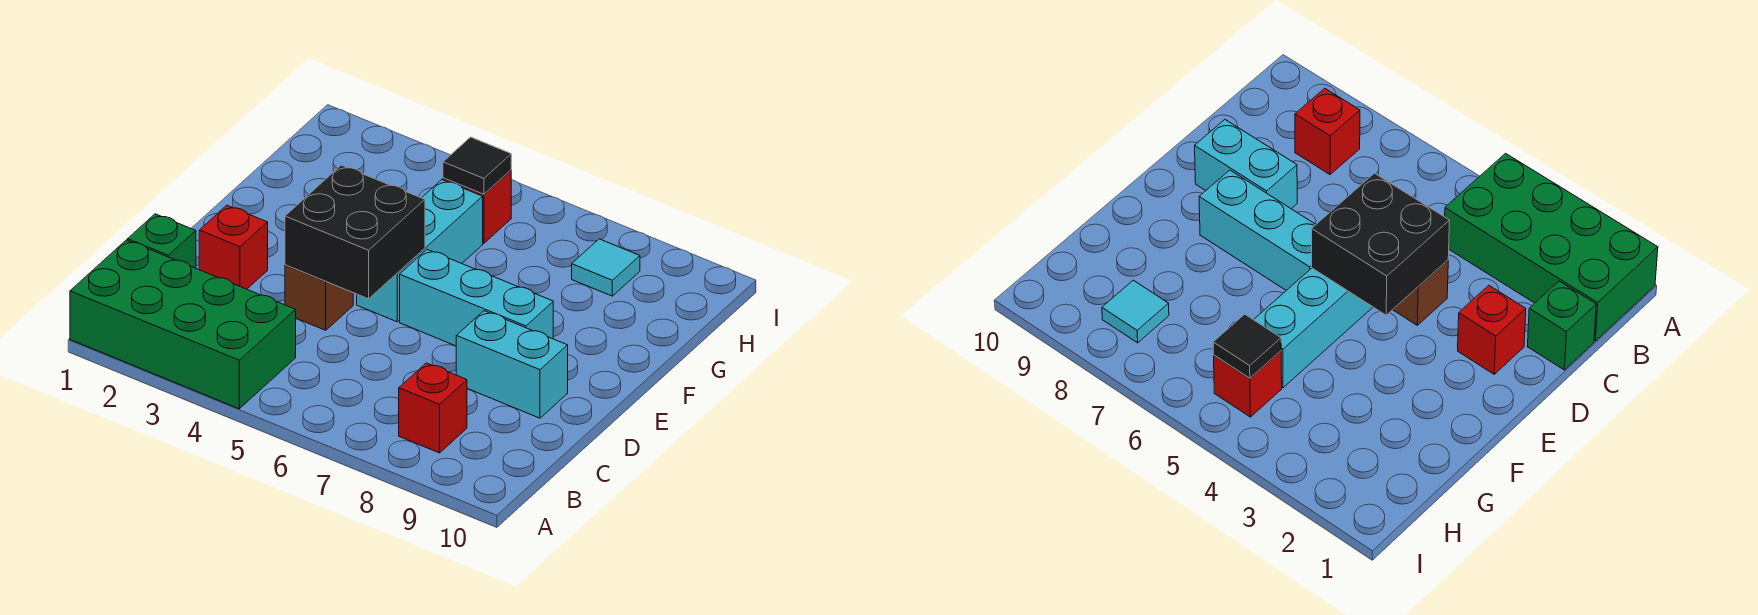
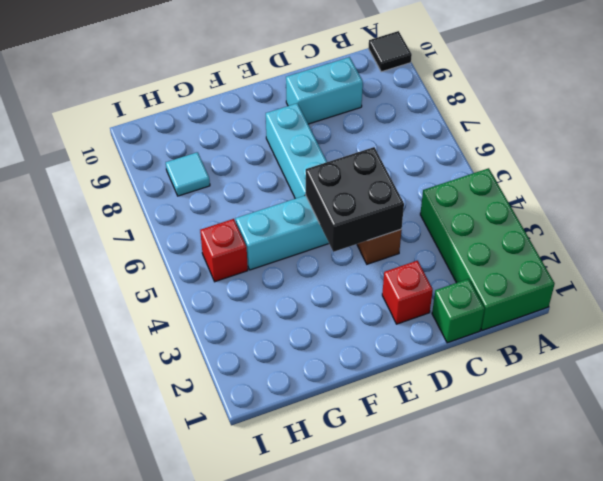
red brick B8 level 1 -> none
cyan brick D8:D9 level 1 -> cyan brick C9:D9 level 1
black tile H5 level 2 -> black tile A10 level 1

